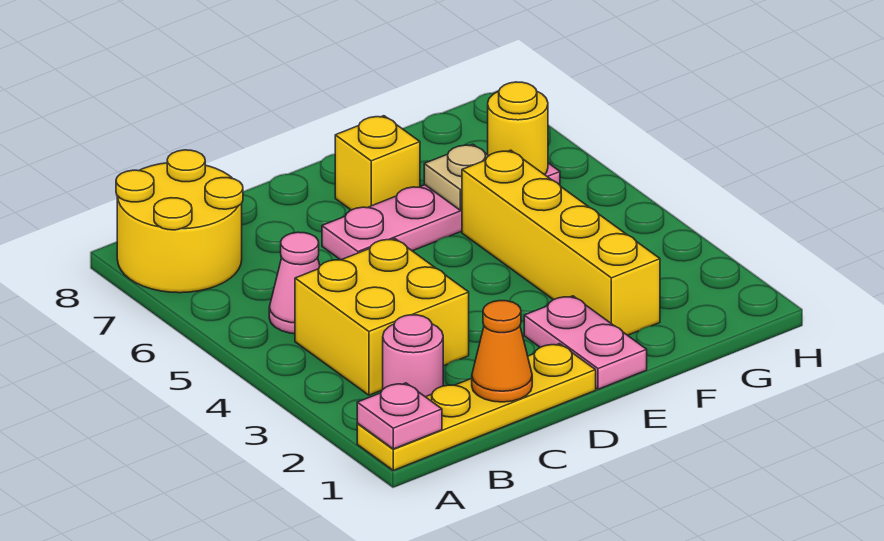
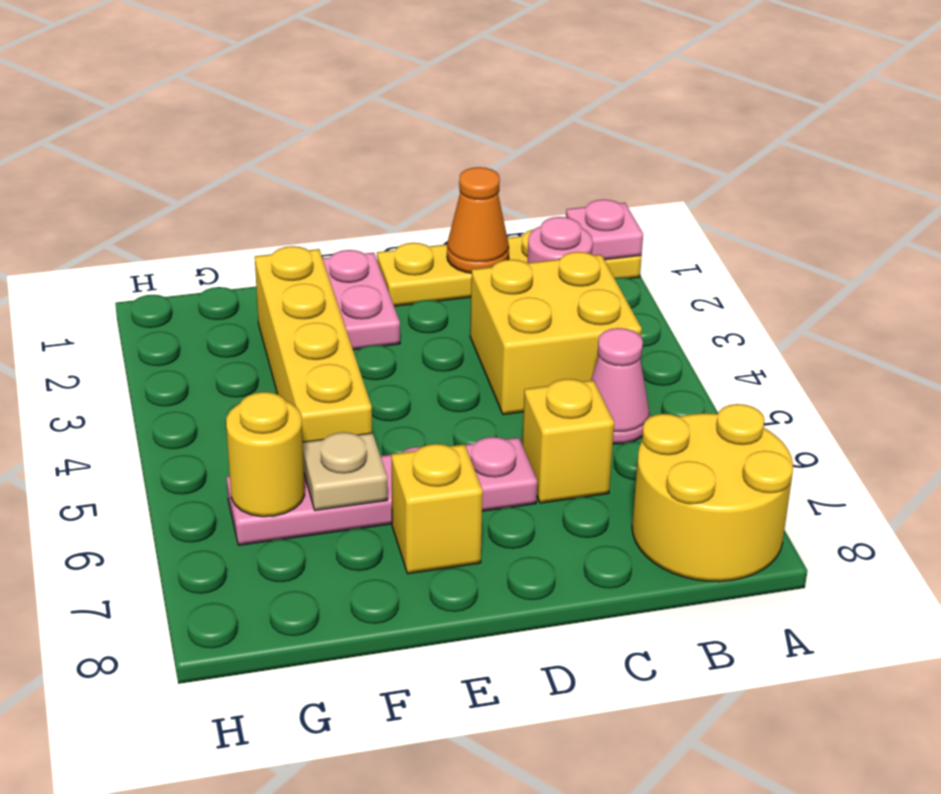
none -> yellow brick C6 level 1

